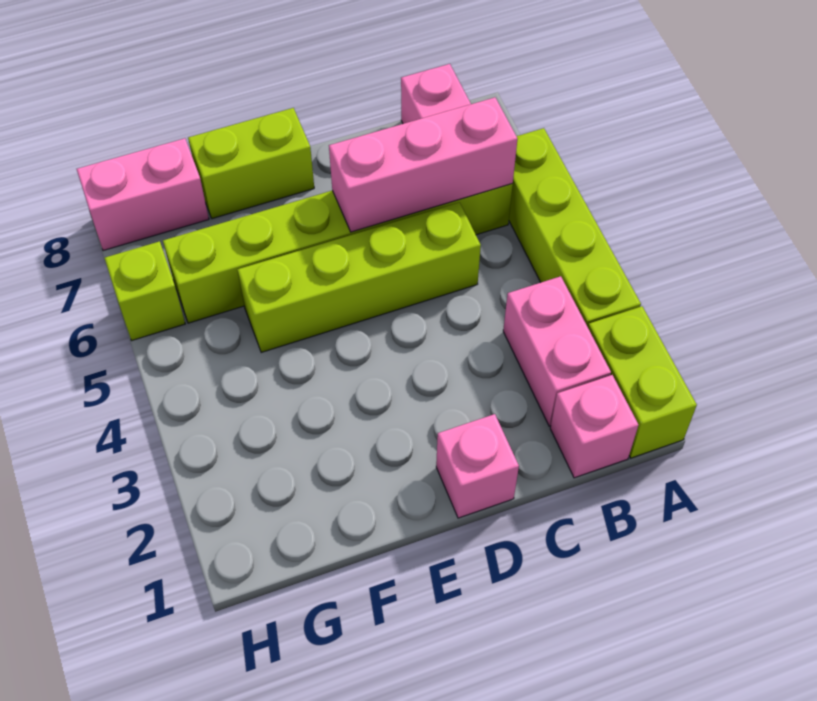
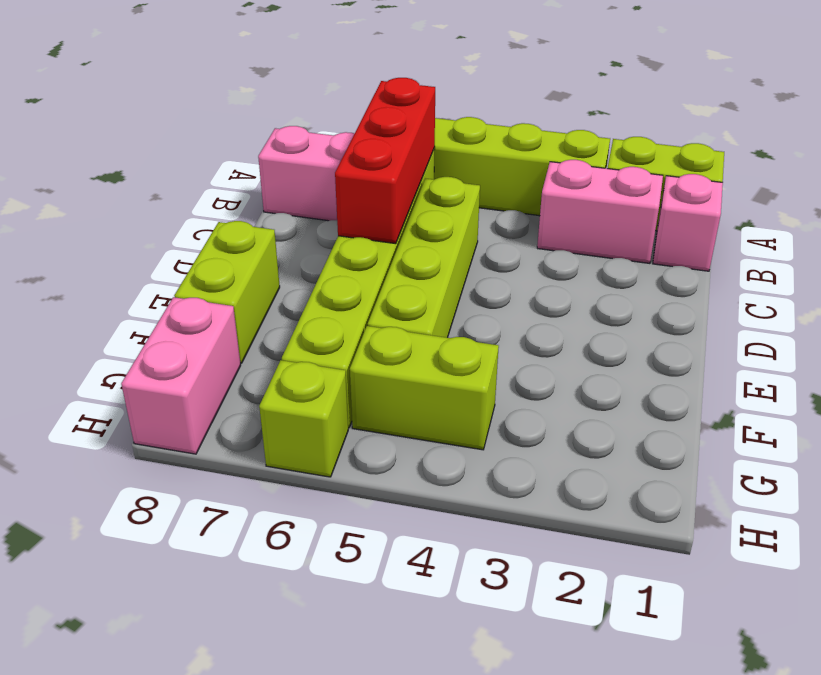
pink brick B6:D6 level 2 -> red brick B6:D6 level 2
pink brick D1 level 1 -> none
none -> lime brick G4:G5 level 1

